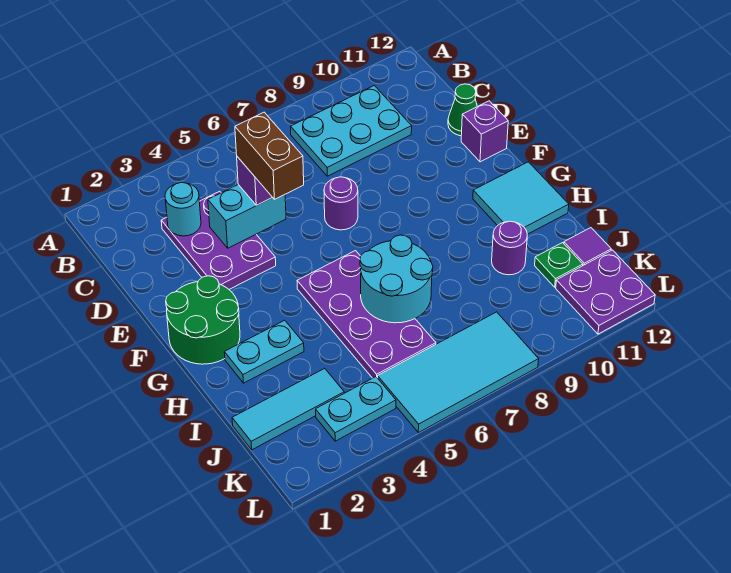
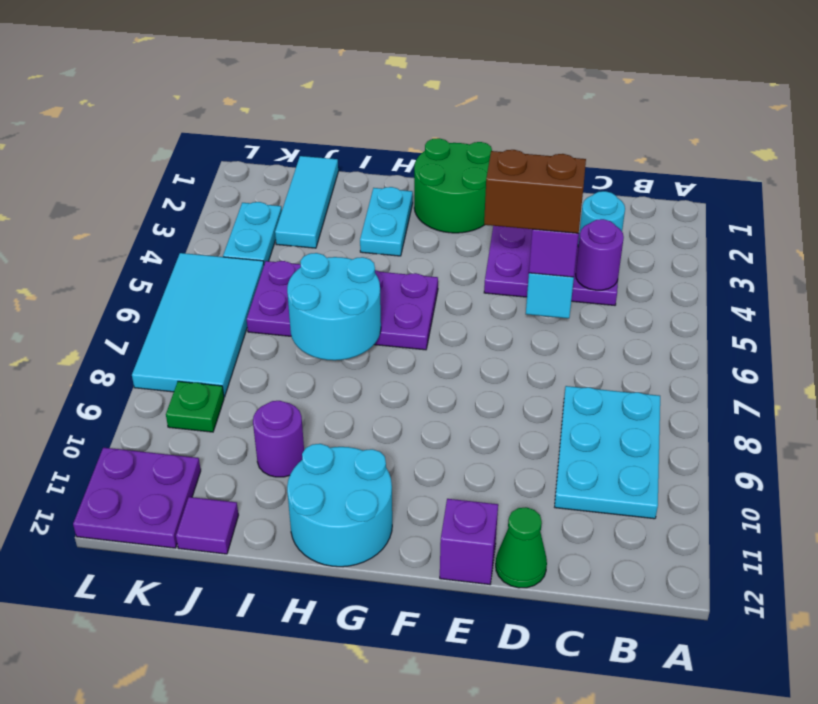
purple round brick E7 level 1 -> purple round brick C4 level 2
cyan tile G11:H12 level 1 -> cyan round brick G11:H12 level 1
green plate J11 level 1 -> green plate K9 level 1

